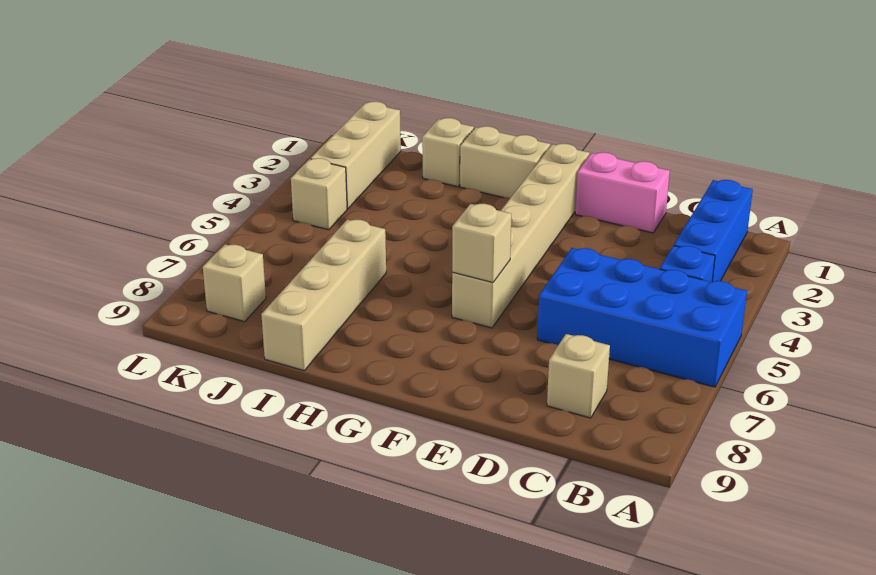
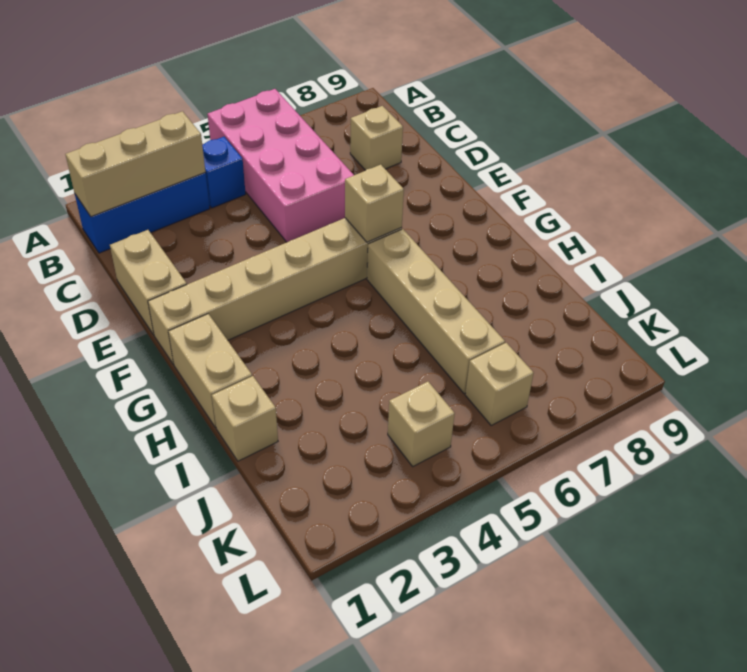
blue brick A5:D6 level 1 -> pink brick A5:D6 level 1
pink brick D1:E1 level 1 -> tan brick D1:E1 level 1
tan brick I6:I9 level 1 -> tan brick G6:J6 level 1
tan brick K1:K3 level 1 -> tan brick B1:B3 level 2
tan brick K8 level 1 -> tan brick K6 level 1

